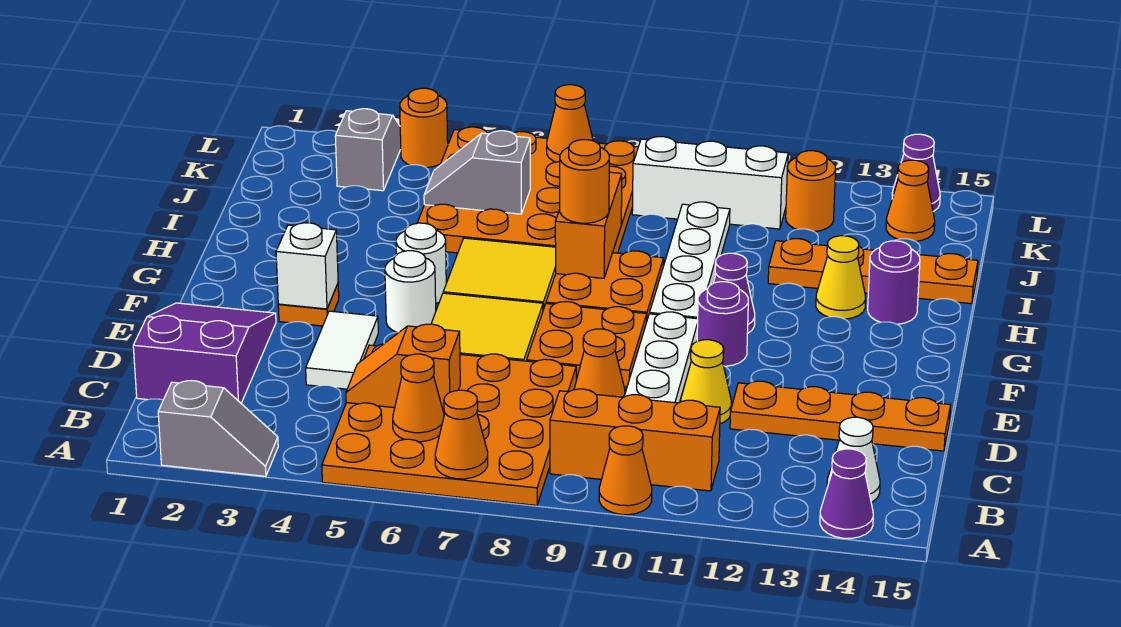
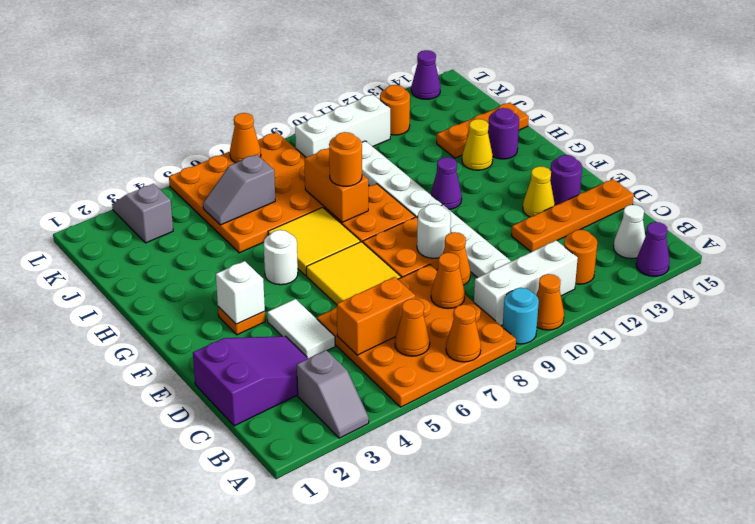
grey slope A2:A3 level 1 top 2 -> grey slope A3:B3 level 1 top B
none -> cyan round brick A9 level 1
orange brick B9:B11 level 1 -> white brick B9:B11 level 1
purple slope C1:E2 level 1 top C -> purple slope C1:D3 level 1 top 1
orange slope C5:C6 level 2 top 6 -> orange brick C5:C6 level 2
yellow cone D11 level 1 -> yellow cone E13 level 1
white round brick F5 level 1 -> white round brick E9 level 2
purple round brick F11 level 1 -> purple round brick E14 level 1
orange plate I12:I15 level 1 -> orange plate I13:I15 level 1
orange cone K14 level 1 -> orange cone C8 level 2
orange round brick L4 level 1 -> orange round brick B12 level 1

